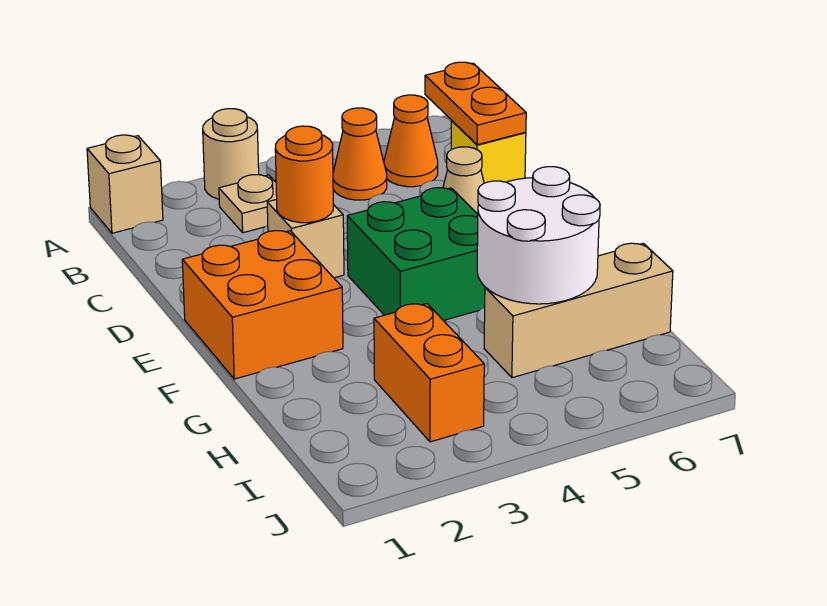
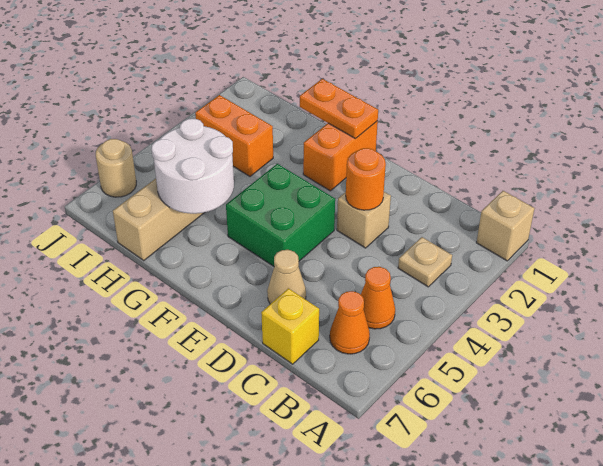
tan round brick A3 level 1 -> tan round brick J6 level 1
orange plate B7:C7 level 2 -> orange plate F1:G1 level 2
orange brick E1:F2 level 1 -> orange brick F1:F2 level 1

